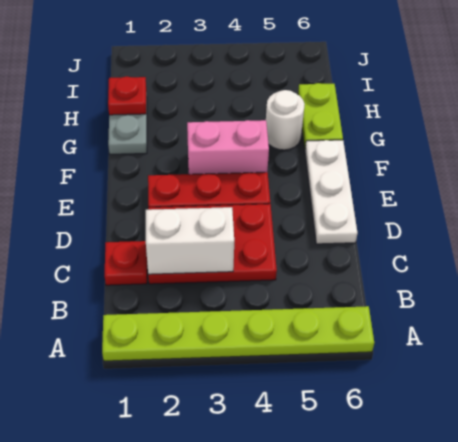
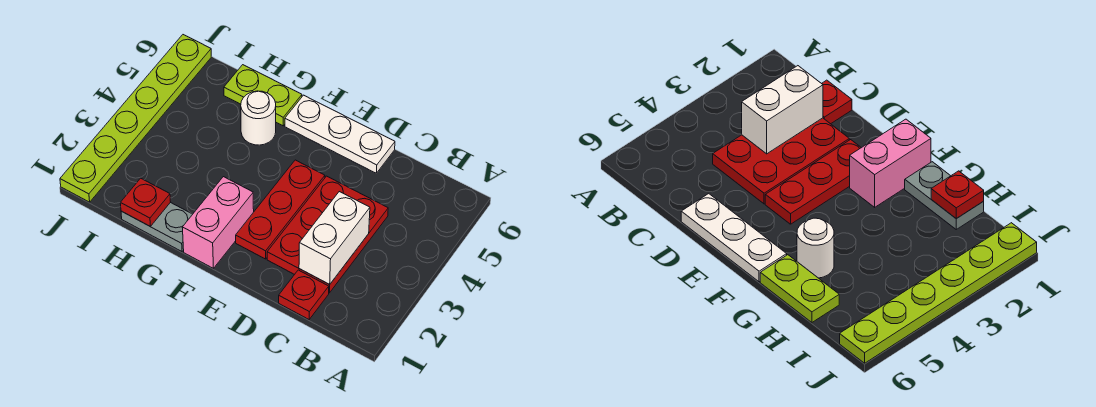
lime plate A1:A6 level 1 -> lime plate J1:J6 level 1
pink brick F3:F4 level 1 -> pink brick F1:F2 level 1

